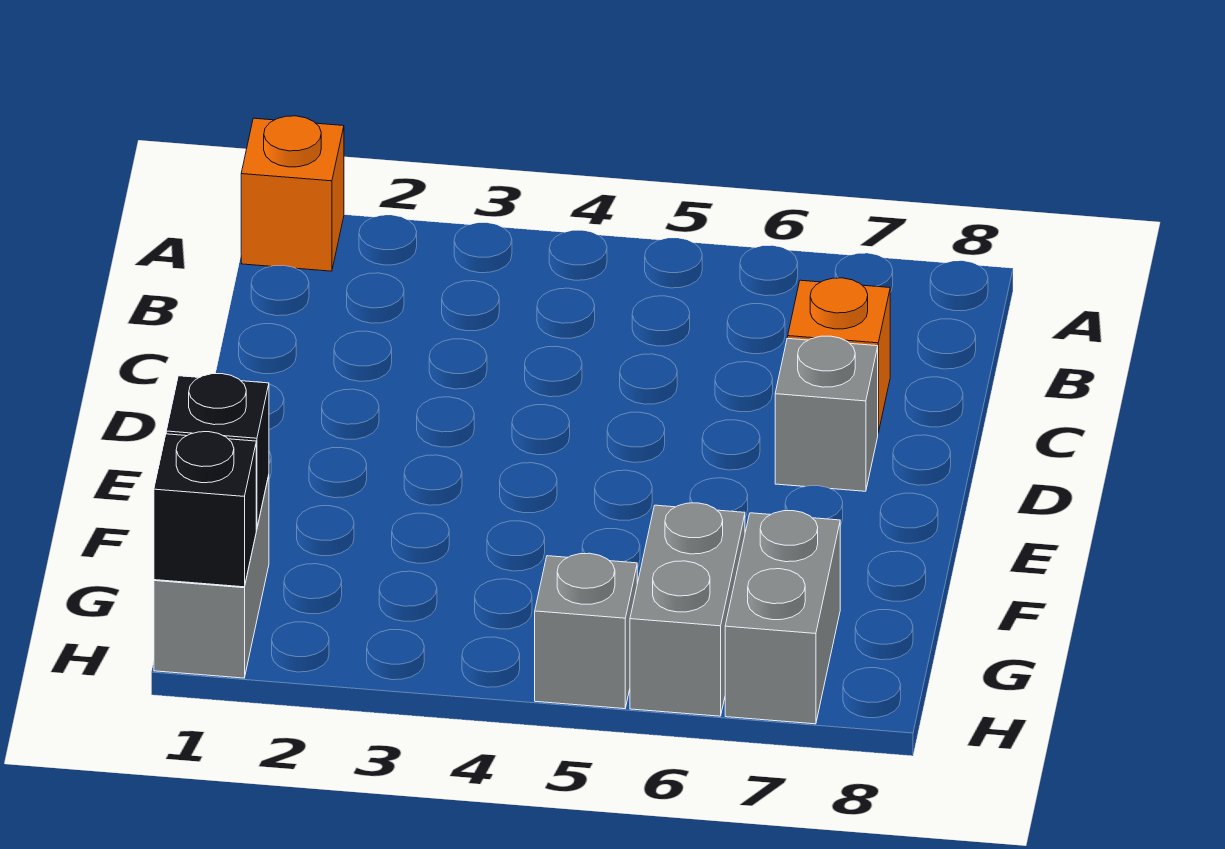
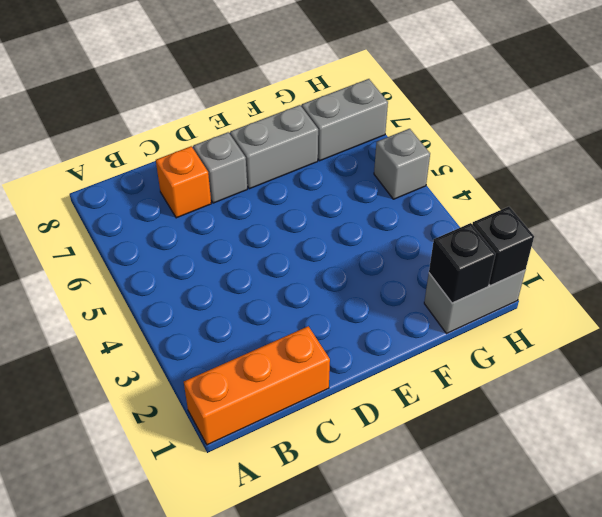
orange brick A1 level 1 -> orange brick A1:C1 level 1
grey brick G6:H6 level 1 -> grey brick E7:F7 level 1

